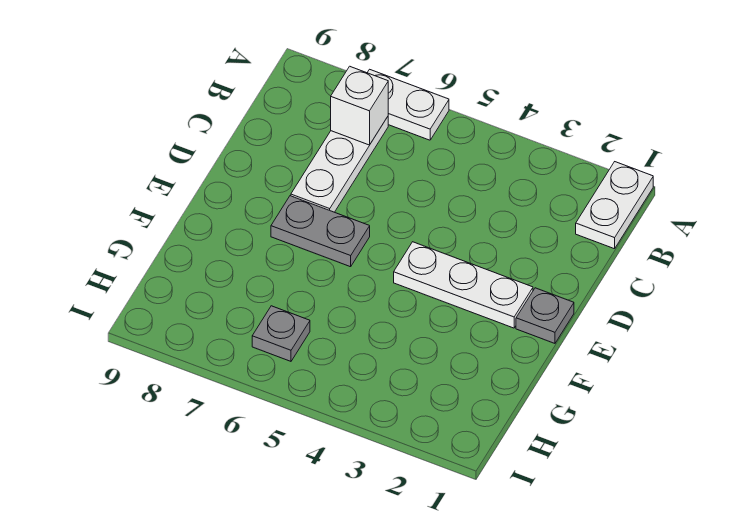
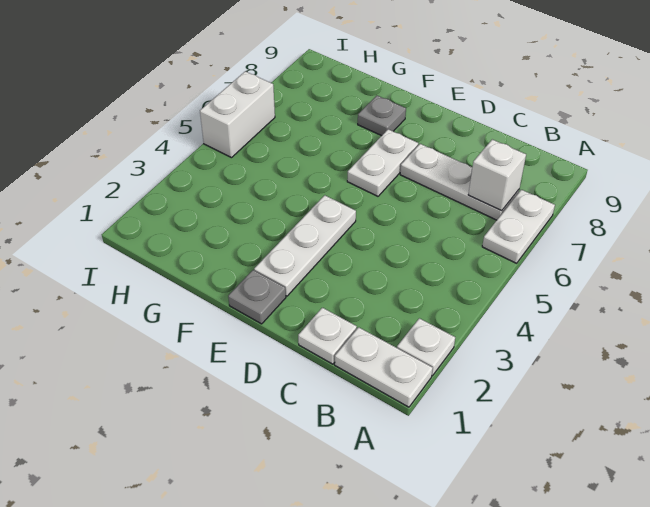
none -> white plate A2 level 1
none -> white plate C1 level 1
grey plate E6:E7 level 1 -> white plate E6:E7 level 1
grey plate H6 level 1 -> grey plate F8 level 1
none -> white brick I5:I6 level 1

